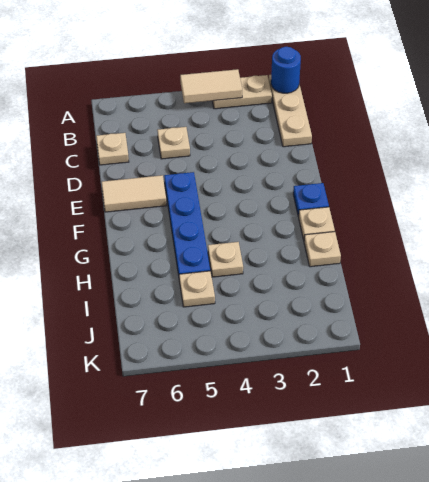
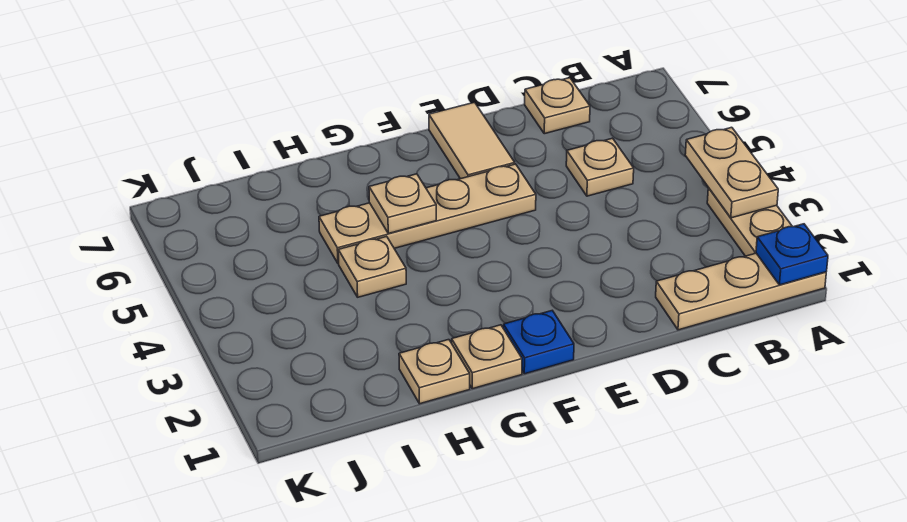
blue round brick A1 level 2 -> blue plate A1 level 2
tan tile A3:A4 level 2 -> tan plate A3:A4 level 2
blue plate E5:H5 level 1 -> tan plate E5:H5 level 1
tan plate I5 level 1 -> tan plate G5 level 2

